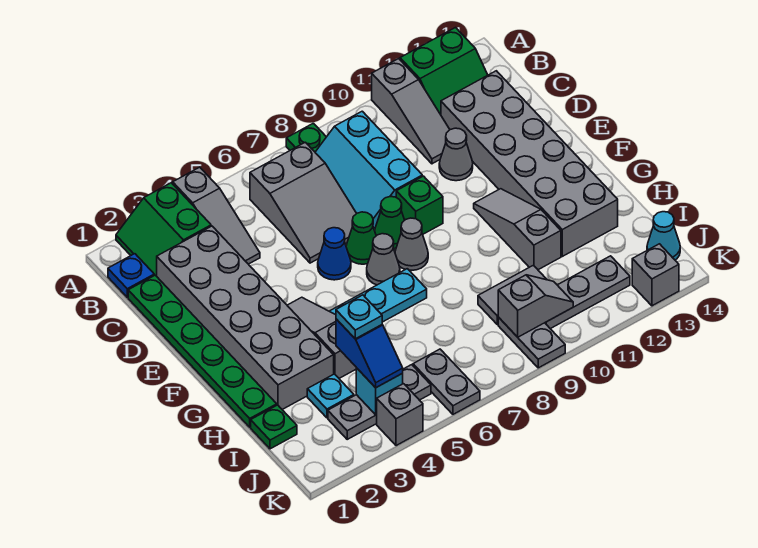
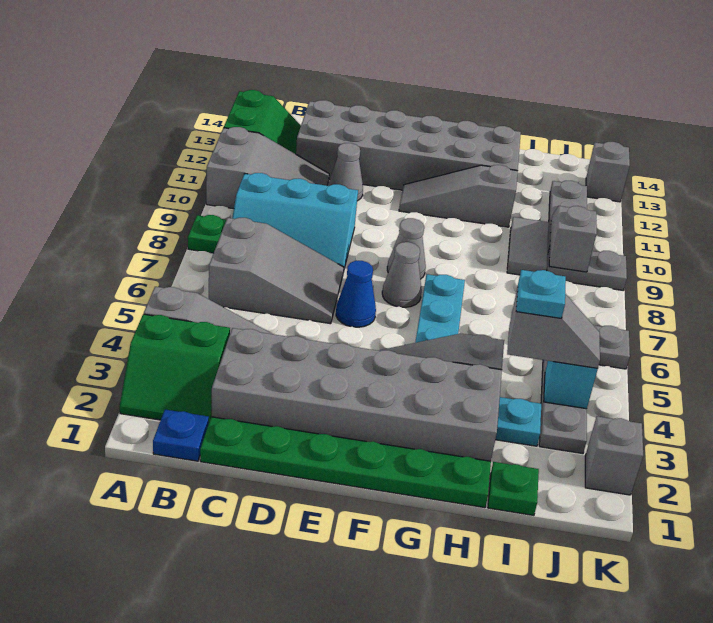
grey slope A11:C11 level 1 top A -> grey slope A10:C11 level 1 top A
green cone E7 level 1 -> none
green cone E8 level 1 -> none
green brick E9 level 1 -> none
blue slope I4:J4 level 3 top I -> grey slope I4:J4 level 3 top I
cyan cone J14 level 1 -> none
grey brick K4 level 1 -> grey brick K2 level 1

